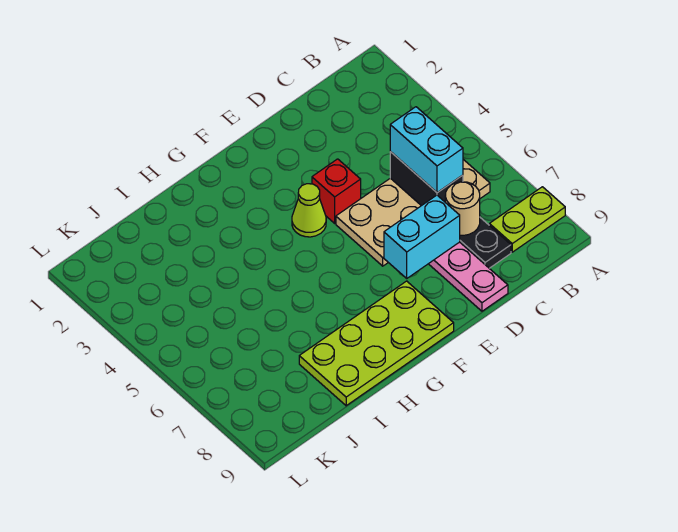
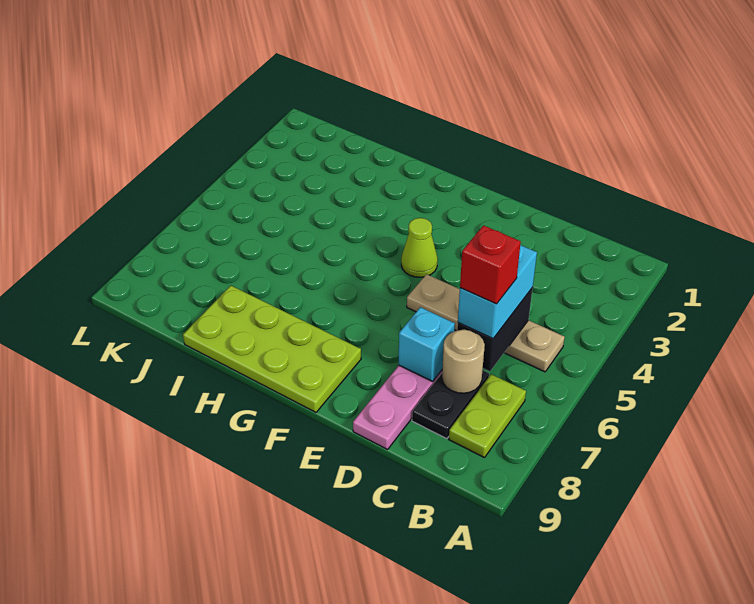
lime plate A8:B8 level 1 -> lime plate B7:B8 level 1
tan plate B5:E6 level 1 -> tan plate B5:E5 level 1
cyan brick D7:E7 level 2 -> cyan brick D7 level 2
red brick E4 level 1 -> red brick C6 level 4

